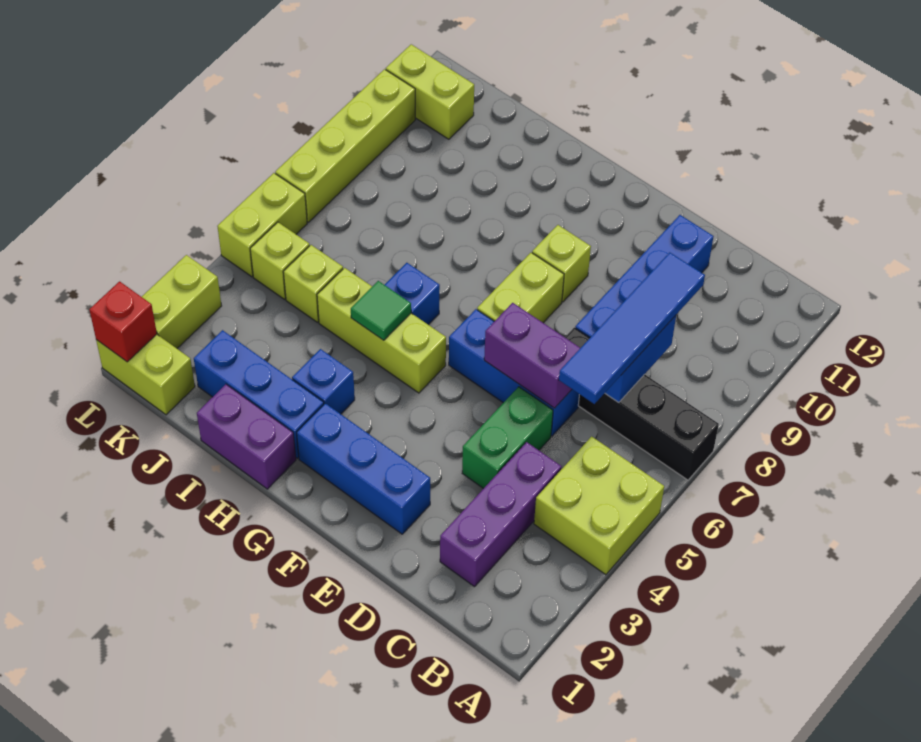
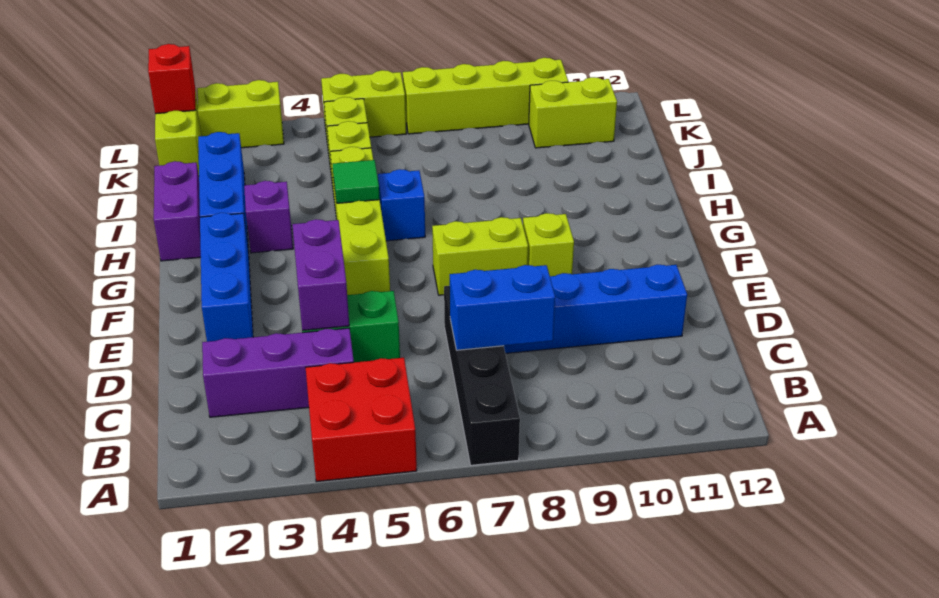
lime brick A4:B5 level 1 -> red brick A4:B5 level 1
blue tile C6:C9 level 3 -> none
blue brick D6:F6 level 1 -> none
purple brick D6:E6 level 2 -> purple brick D4:E4 level 2
lime brick G5:I5 level 1 -> lime brick F5:I5 level 1
blue brick H3 level 1 -> purple brick H3 level 1
lime brick K11:L11 level 1 -> lime brick K10:K11 level 1

